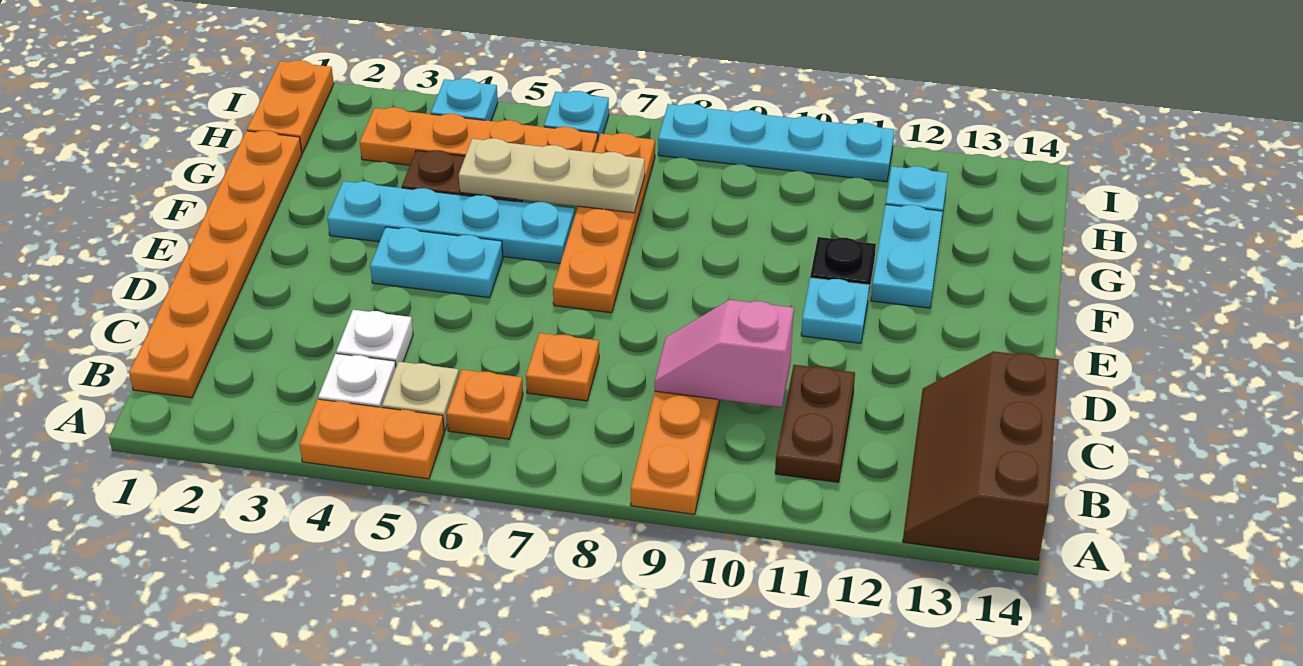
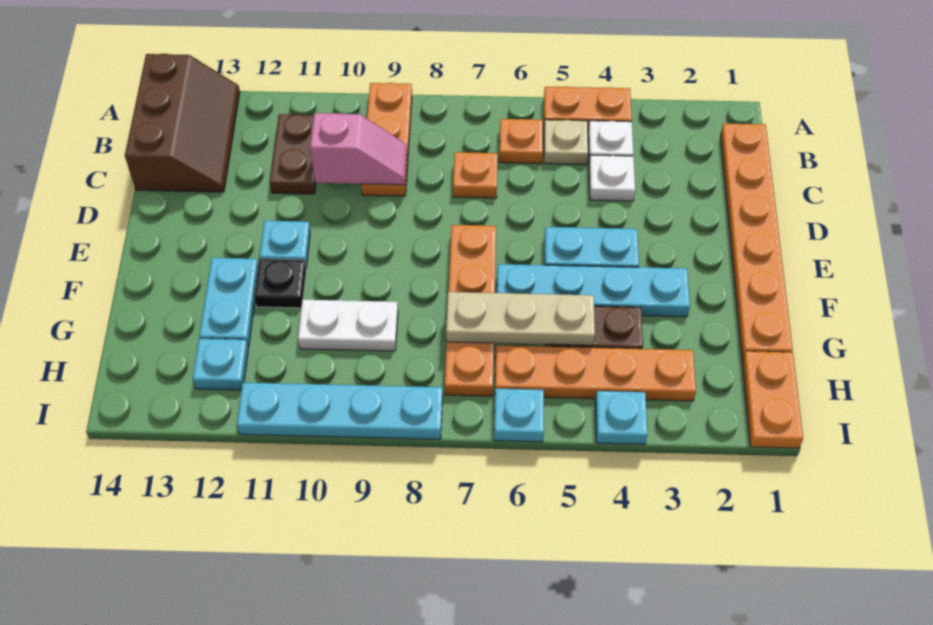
none -> white plate G9:G10 level 1

